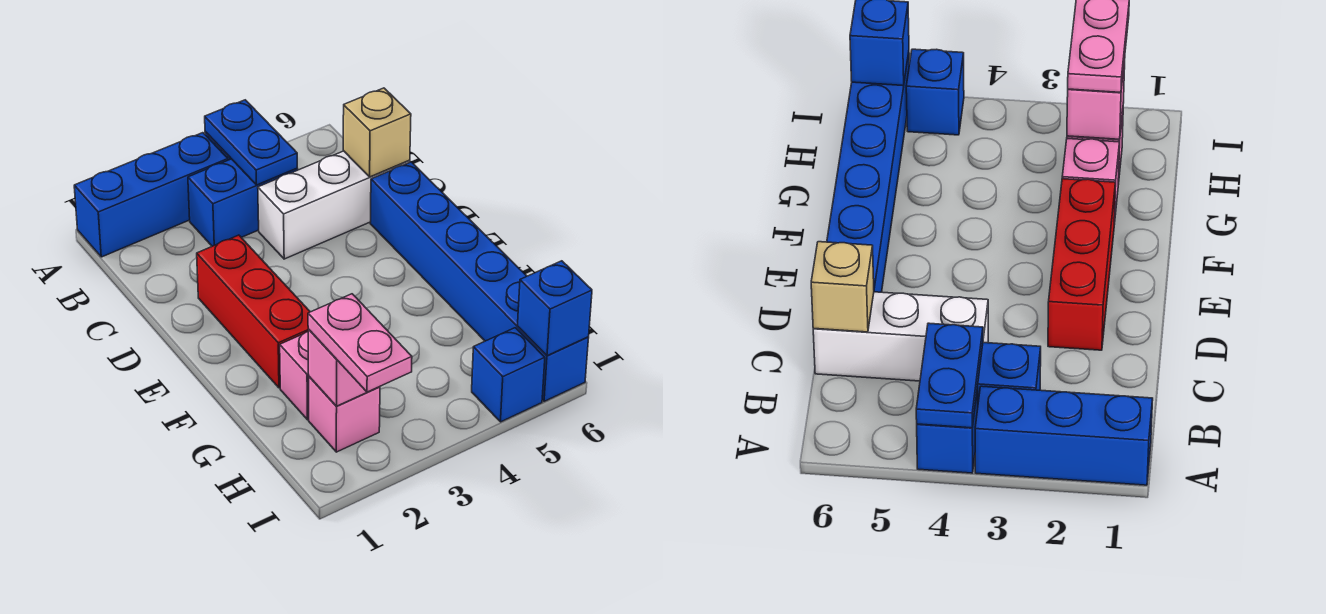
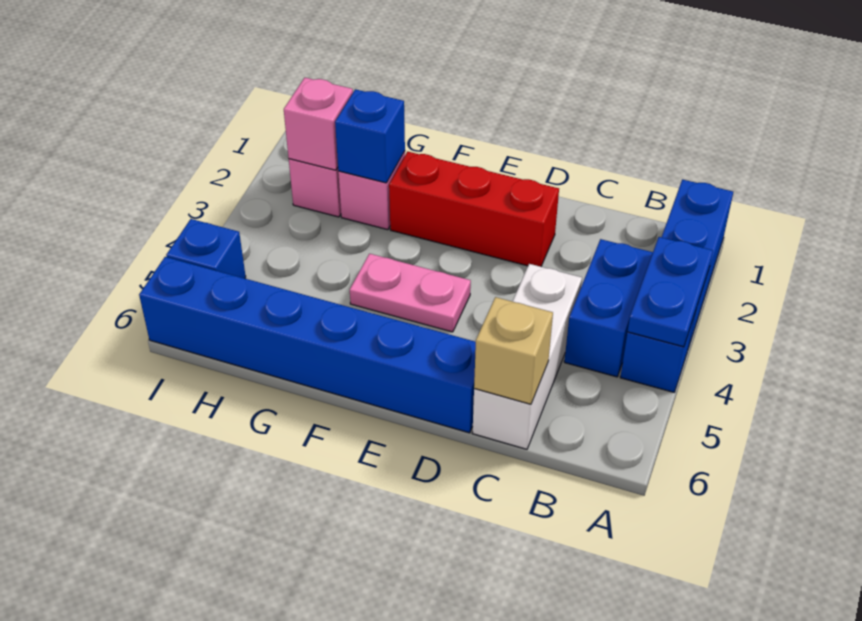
blue plate A4:B4 level 2 -> blue plate A3:A4 level 2
pink plate H2:I2 level 3 -> pink plate E4:F4 level 1
blue brick I6 level 2 -> blue brick G2 level 2

